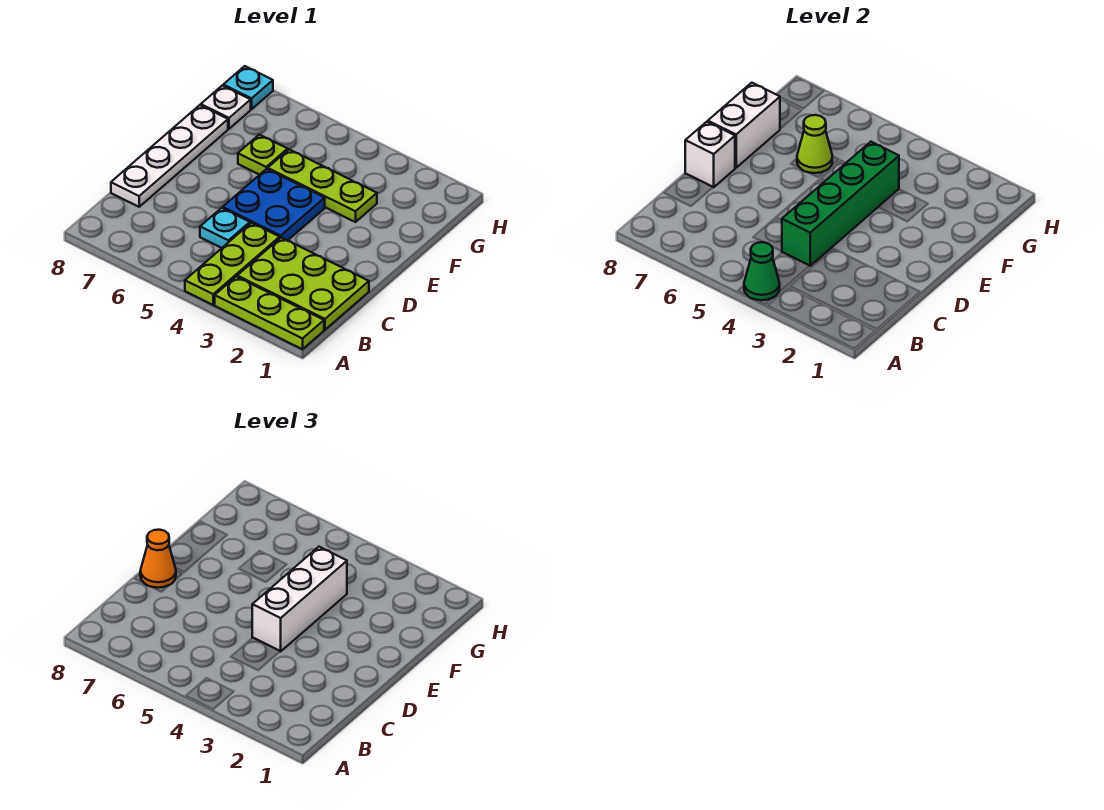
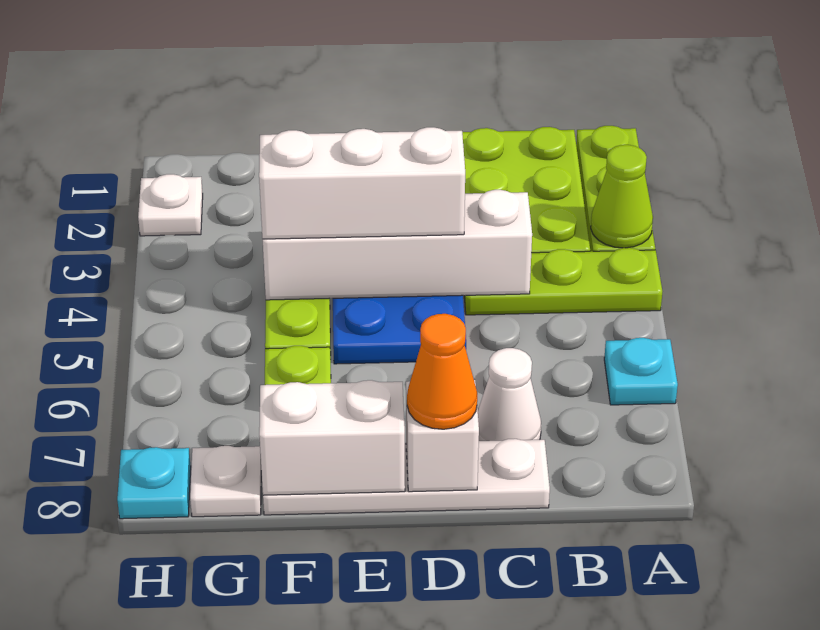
green cone A4 level 2 -> none
green brick C4:F4 level 2 -> white brick C4:F4 level 2
cyan plate C5 level 1 -> cyan plate A6 level 1
none -> white cone C7 level 1
lime cone F6 level 2 -> lime cone A3 level 2
none -> white plate H2 level 1

